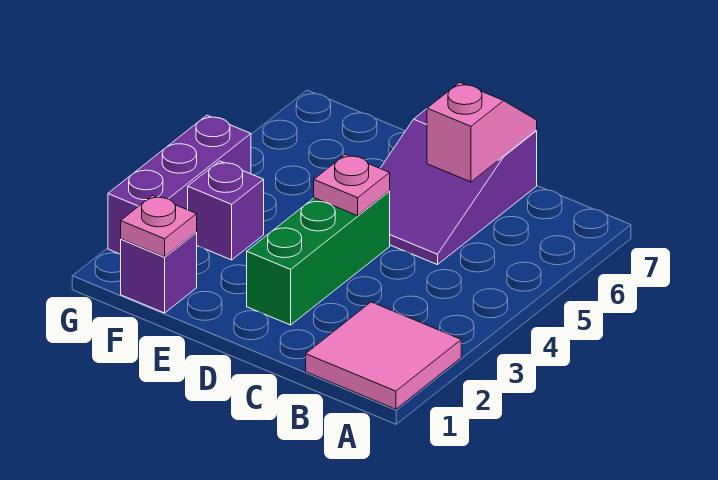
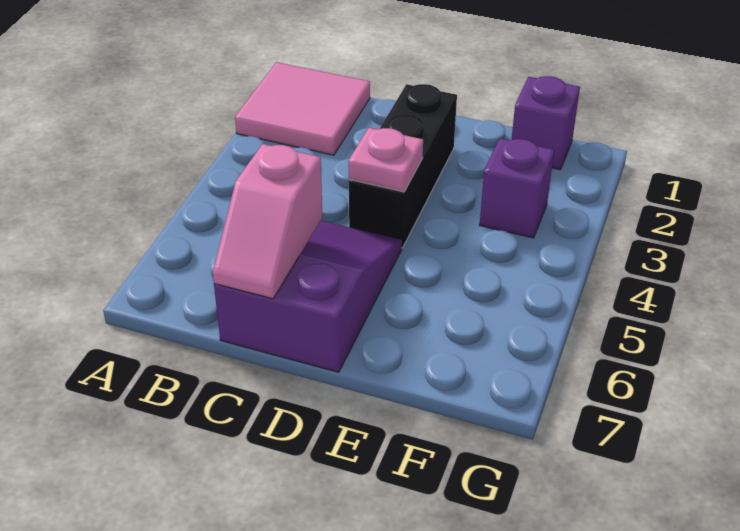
green brick D2:D4 level 1 -> black brick D2:D4 level 1
pink plate F1 level 2 -> none
purple brick G2:G4 level 1 -> none

